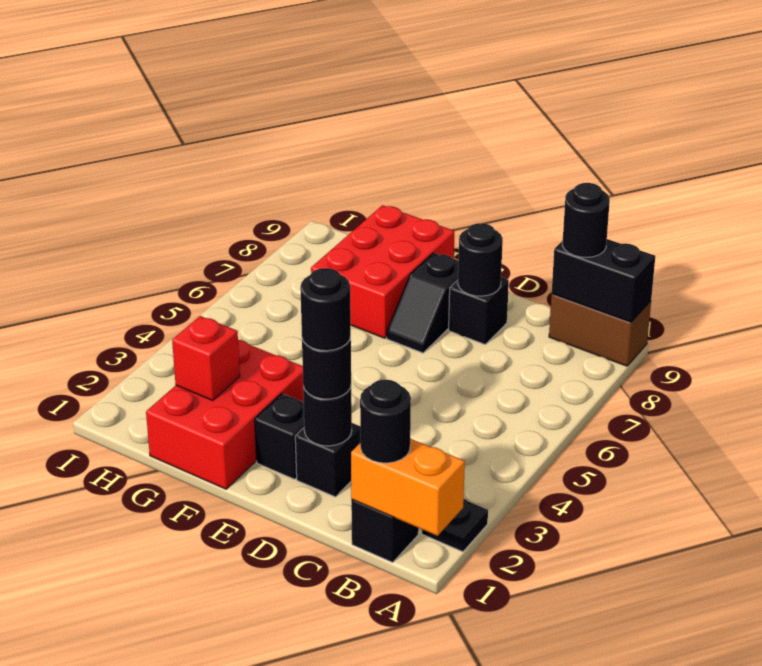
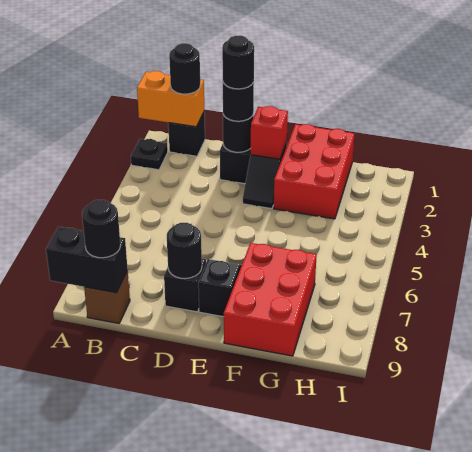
brown brick A9:B9 level 1 -> brown brick B9 level 1
red brick G2 level 2 -> red brick E2 level 2

